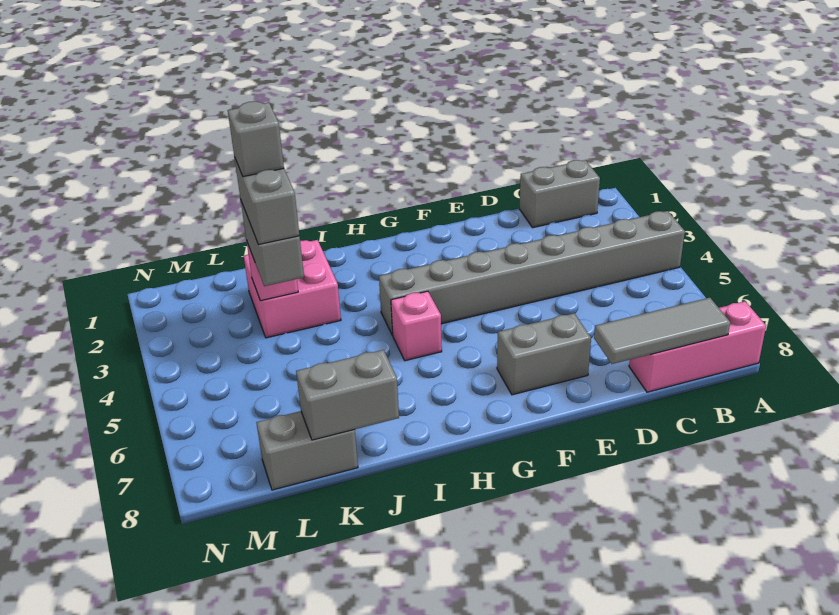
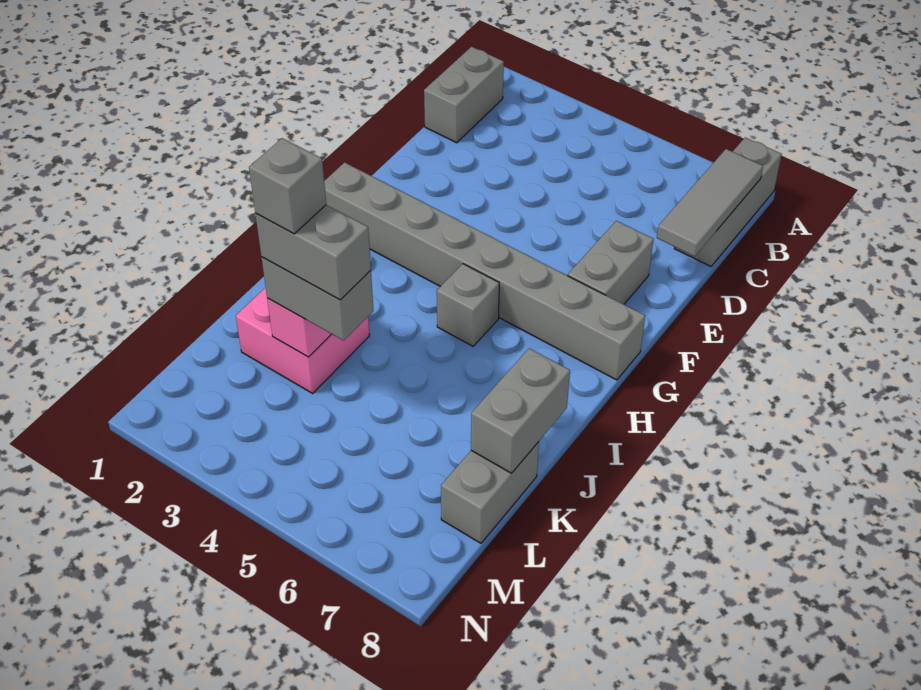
grey brick A4:H4 level 1 -> grey brick G1:G8 level 1
pink brick A8:C8 level 1 -> grey brick A8:C8 level 1
pink brick H5 level 1 -> grey brick H5 level 1

